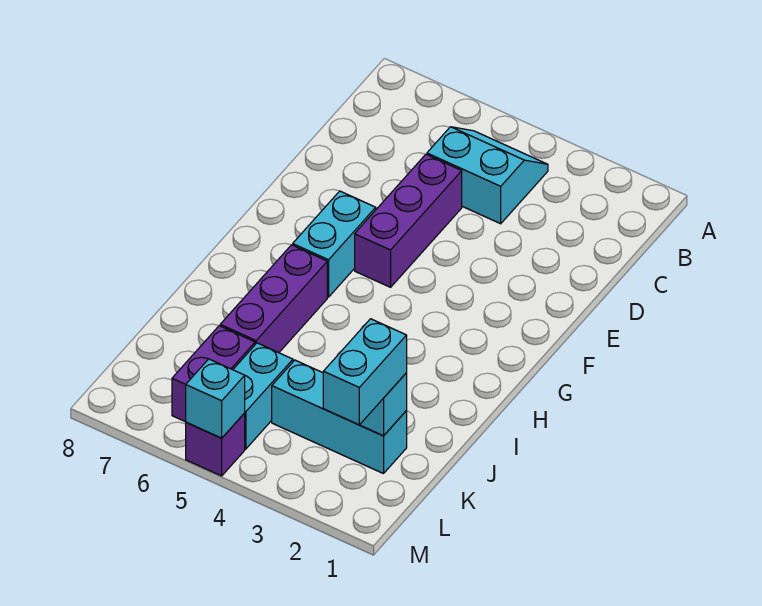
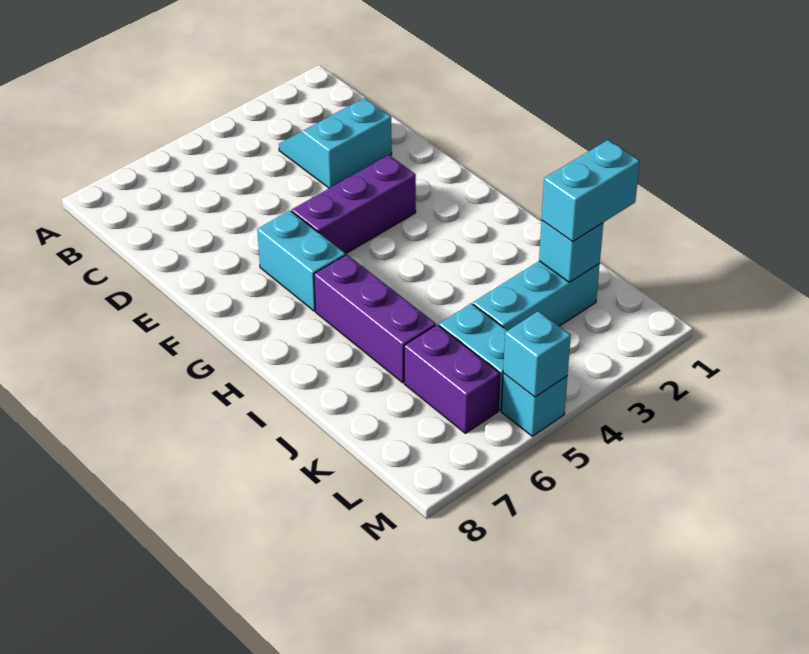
cyan slope B4:C5 level 1 top C -> cyan slope C2:D3 level 1 top D
purple brick D5:F5 level 1 -> purple brick F3:F5 level 1
cyan brick K2:L2 level 3 -> cyan brick K1:K2 level 3
purple brick M5 level 1 -> cyan brick M5 level 1

